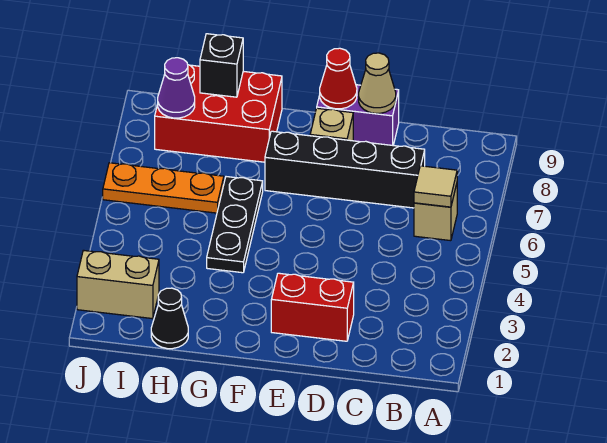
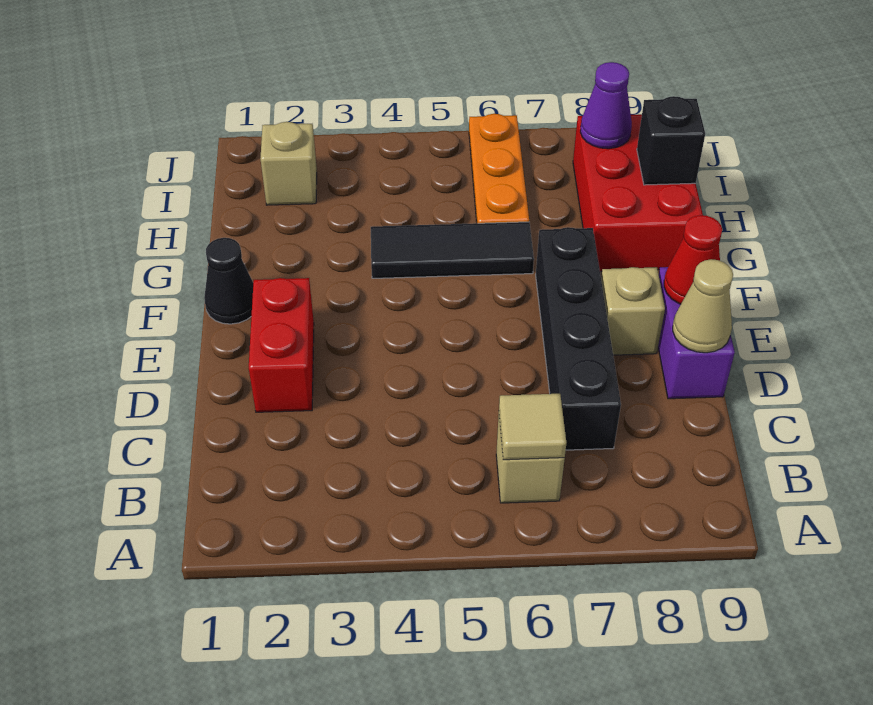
black plate G4:G6 level 1 -> black tile G4:G6 level 1
black cone H1 level 1 -> black cone F1 level 1
tan brick I2:J2 level 1 -> tan brick I2 level 1

